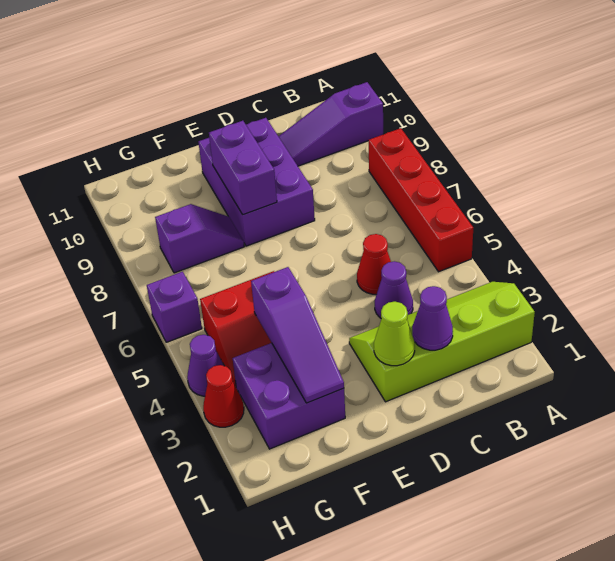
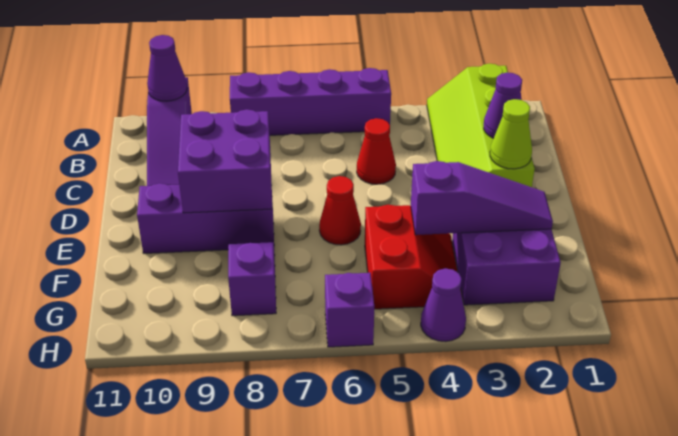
red brick A5:A8 level 1 -> purple brick A5:A8 level 1
purple cone C4 level 1 -> purple cone A10 level 2
purple brick D8:E10 level 1 -> purple brick E8:E10 level 1
purple brick E8:E9 level 2 -> purple brick D8:E9 level 2
red cone H3 level 1 -> red cone E6 level 1

